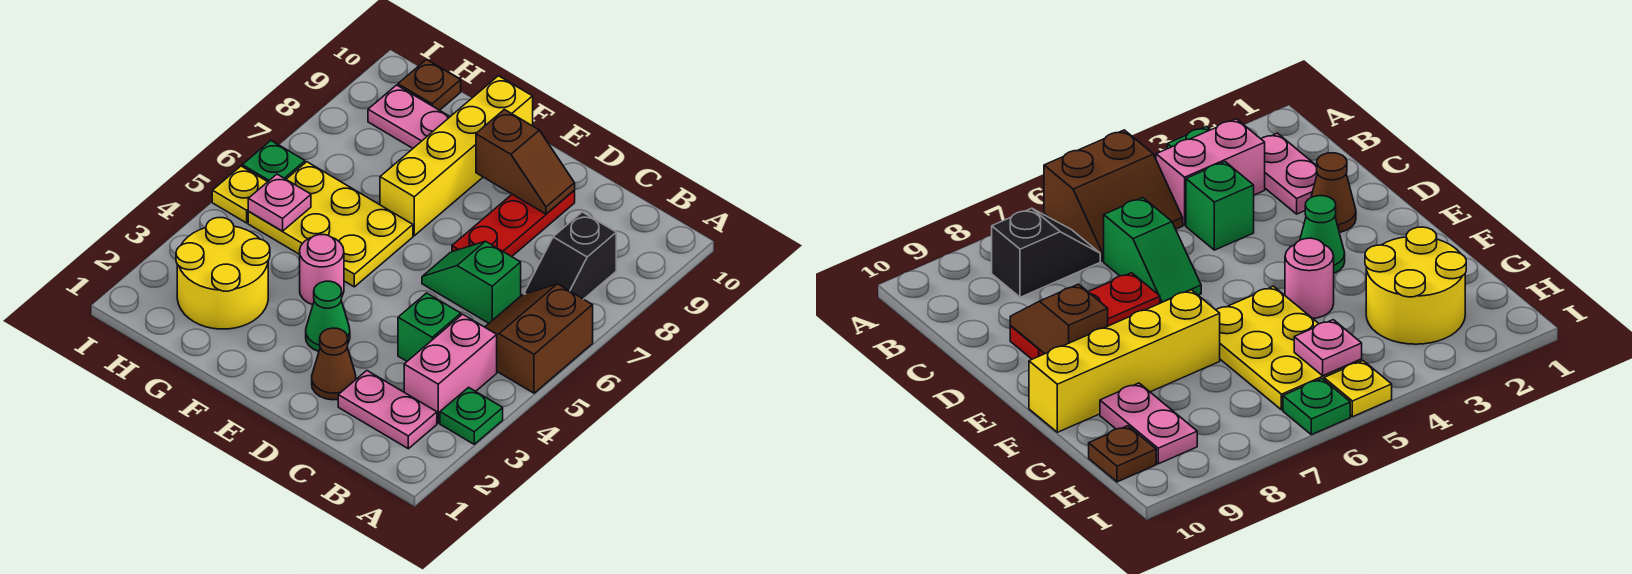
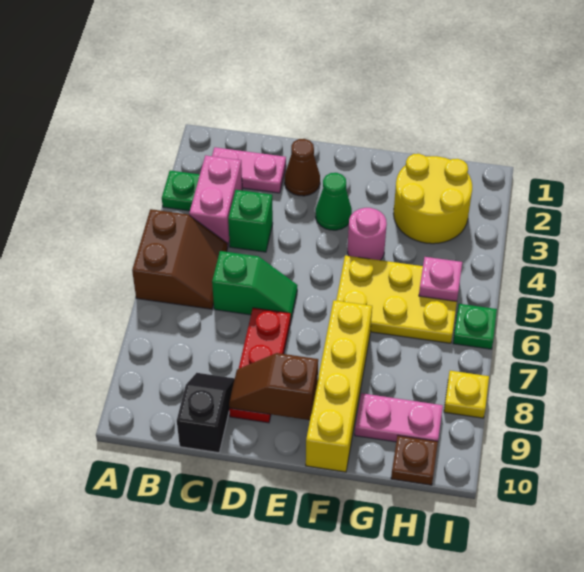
black slope B7:B8 level 1 top 8 -> black slope C9:C10 level 1 top 10
yellow plate I5 level 1 -> yellow plate I8 level 1

